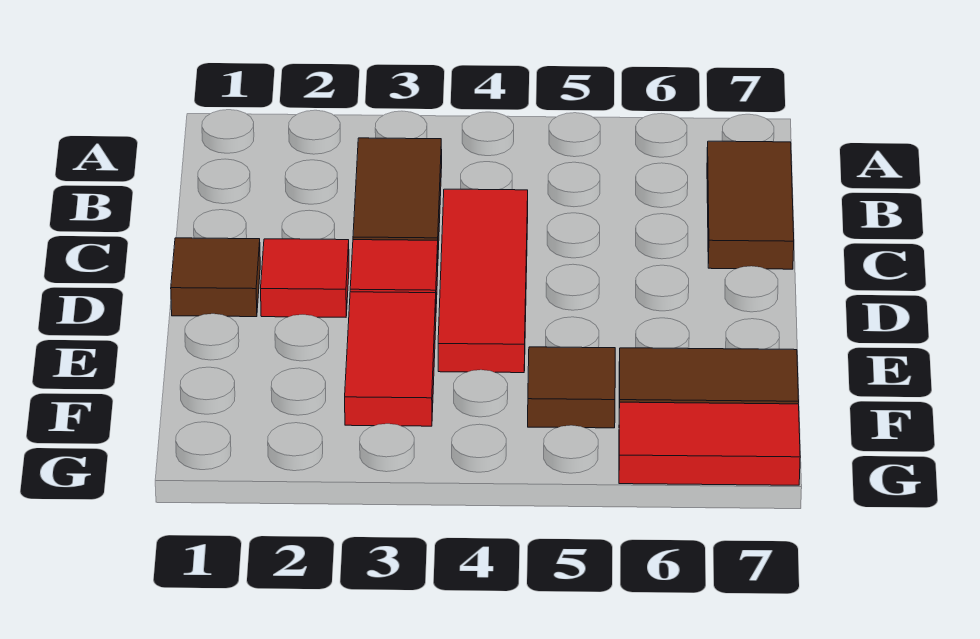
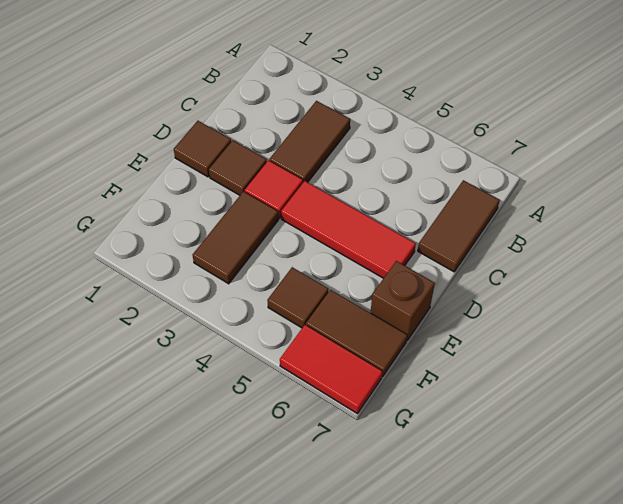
red tile C4:E4 level 1 -> red tile D4:D6 level 1
red tile D2 level 1 -> brown tile D2 level 1
red tile E3:F3 level 1 -> brown tile E3:F3 level 1
none -> brown brick E7 level 1

